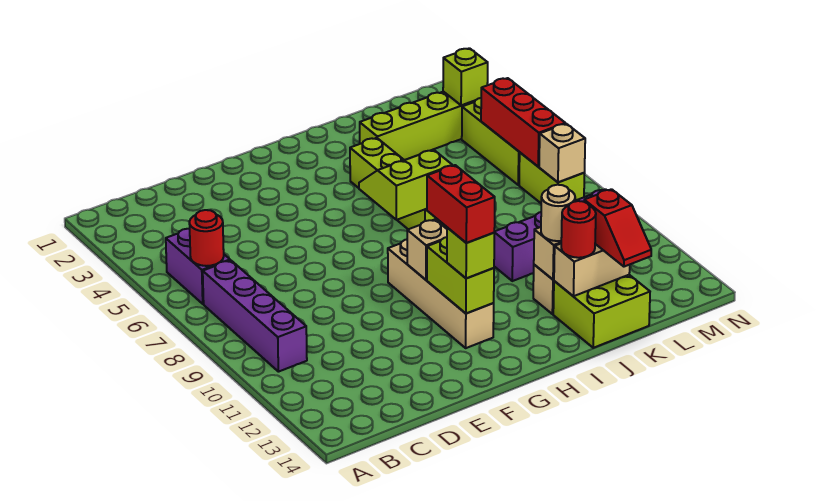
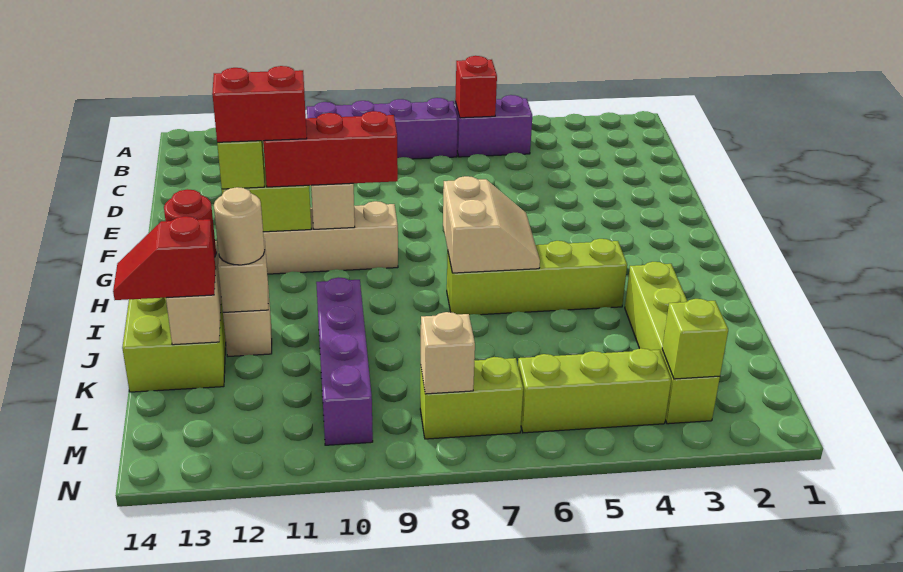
red round brick B6 level 2 -> red brick B6 level 2
lime slope H6:I7 level 2 top 7 -> tan slope H6:I7 level 2 top 7
red brick M5:M7 level 2 -> red brick G9:G11 level 3

